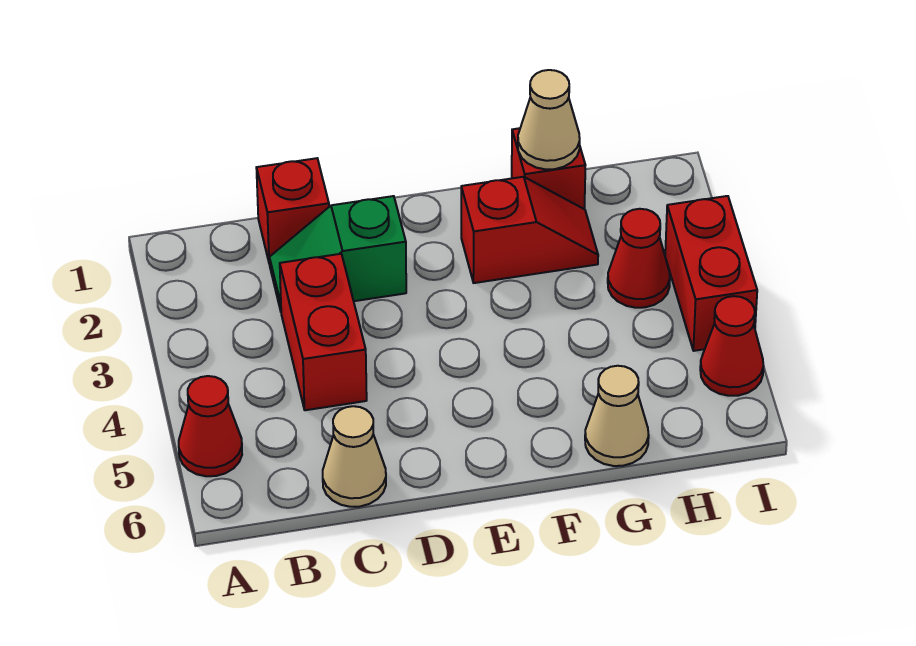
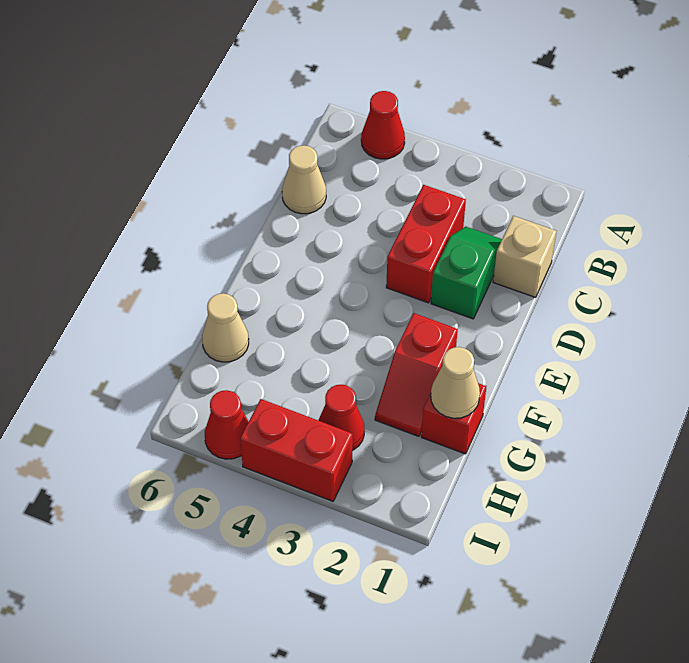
red brick C1 level 1 -> tan brick C1 level 1
red brick C3:C4 level 1 -> red brick C3:D3 level 1

